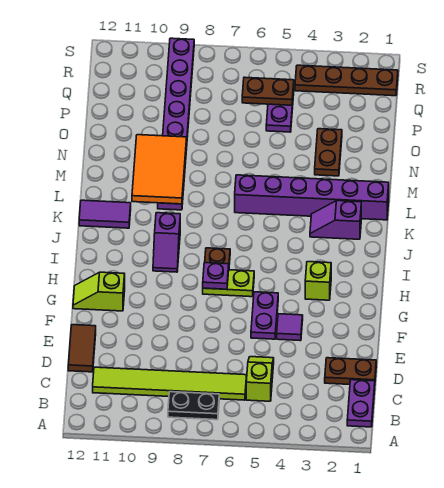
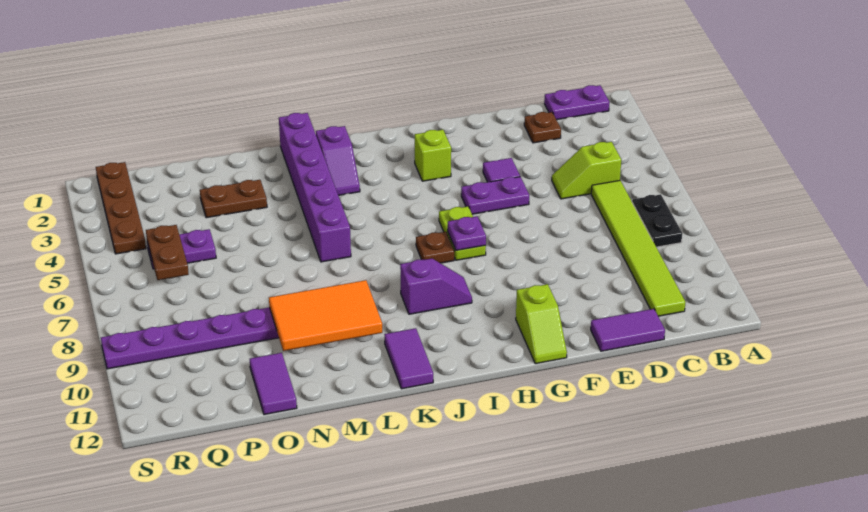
brown plate D1:D2 level 1 -> brown plate D2 level 1
brown tile D12:E12 level 1 -> purple tile D12:E12 level 1
none -> purple tile O11:O12 level 1

